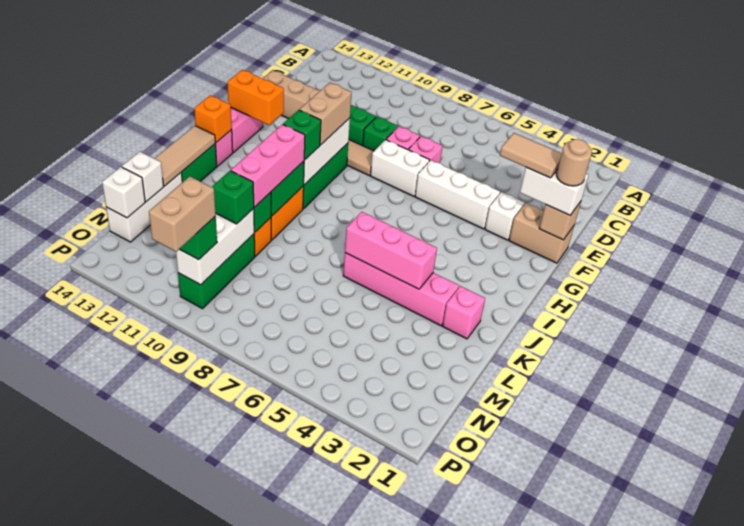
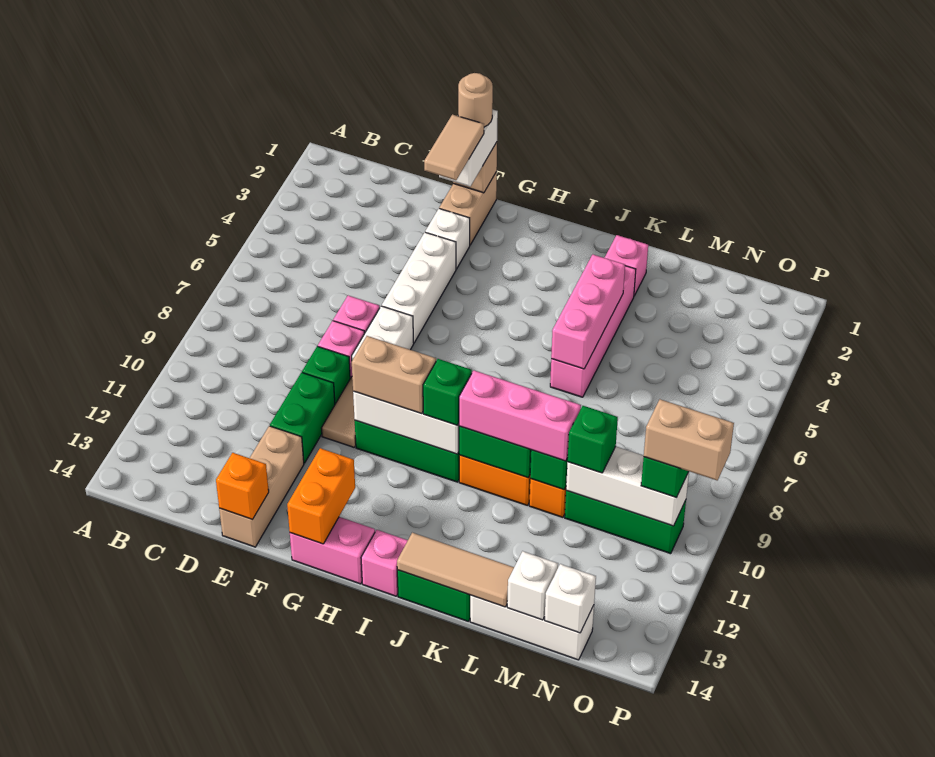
orange brick I14 level 2 -> orange brick E14 level 2

